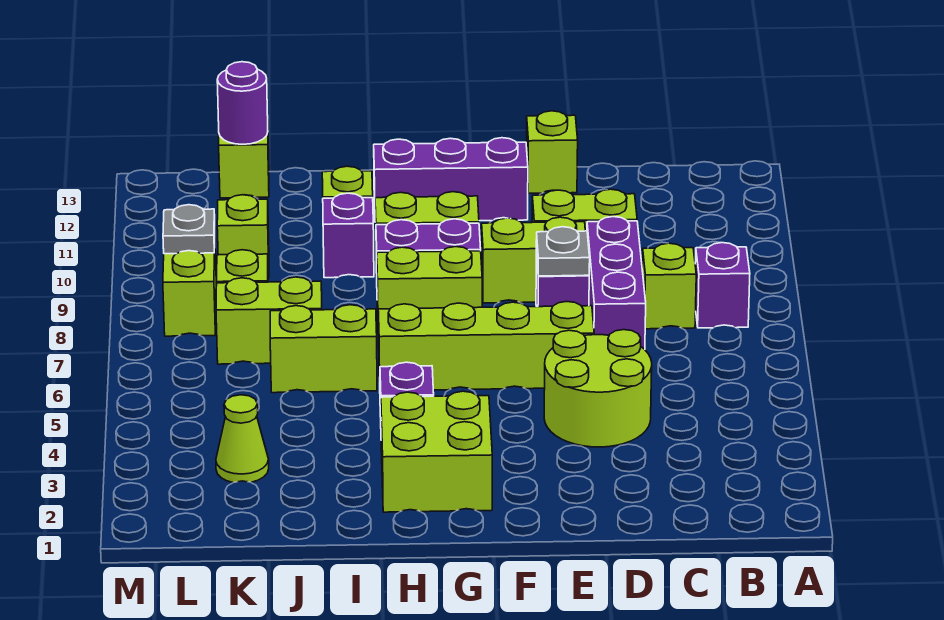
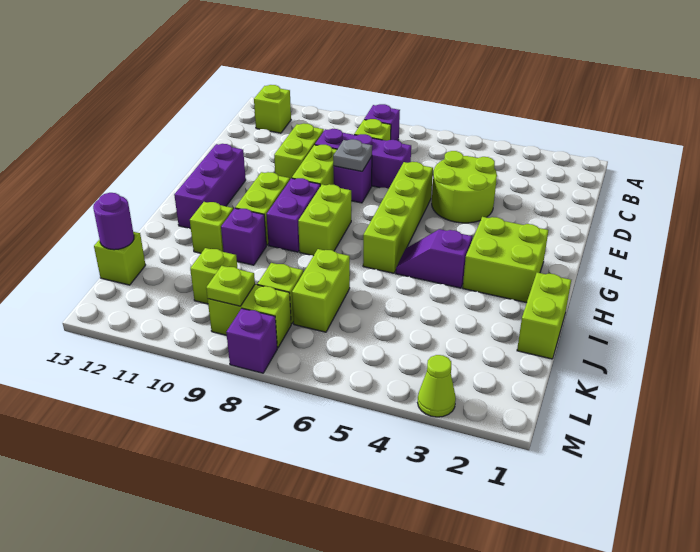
lime brick E13 level 1 -> lime brick B12 level 1
lime brick I6:J6 level 1 -> lime brick I1:J1 level 1
lime cone K3 level 1 -> lime cone M3 level 1
grey plate L9 level 2 -> lime plate L9 level 2
none -> purple brick M8 level 1

